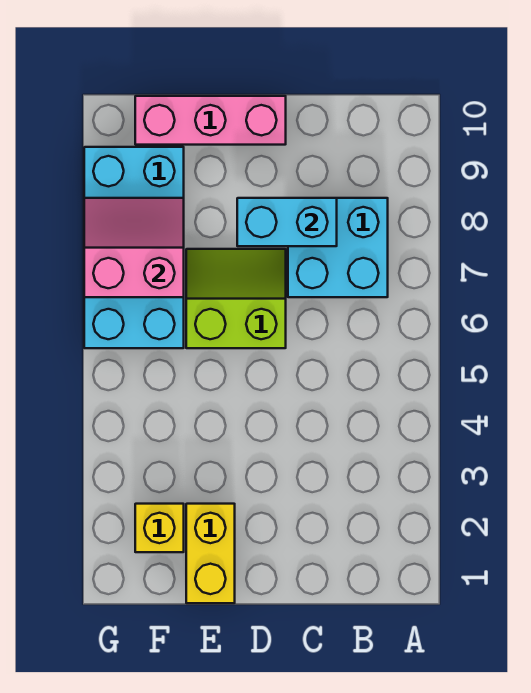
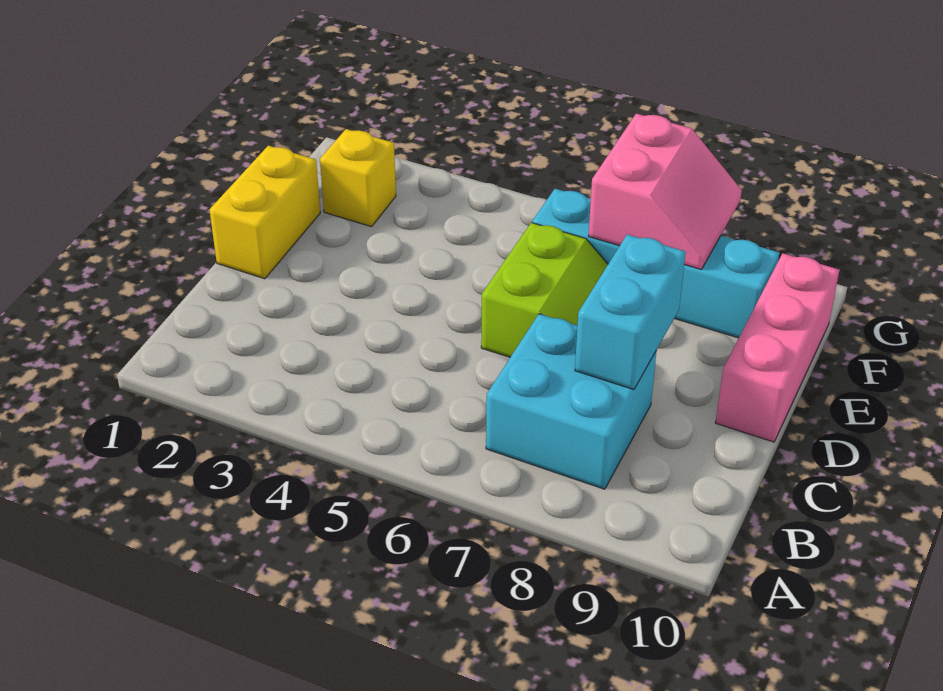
yellow brick E1:E2 level 1 -> yellow brick D1:E1 level 1
cyan brick F6:G9 level 1 -> cyan brick F6:F9 level 1

